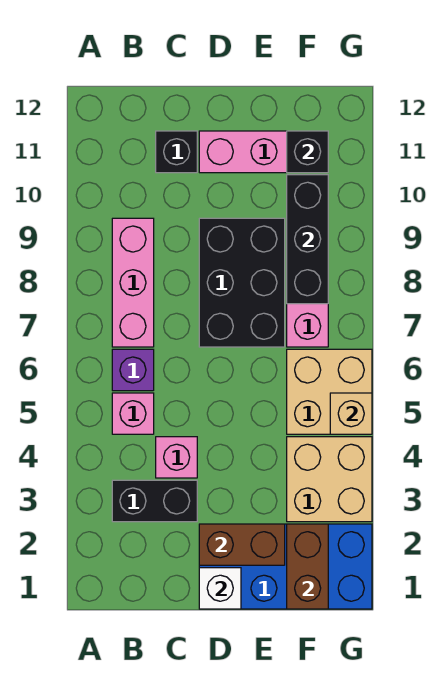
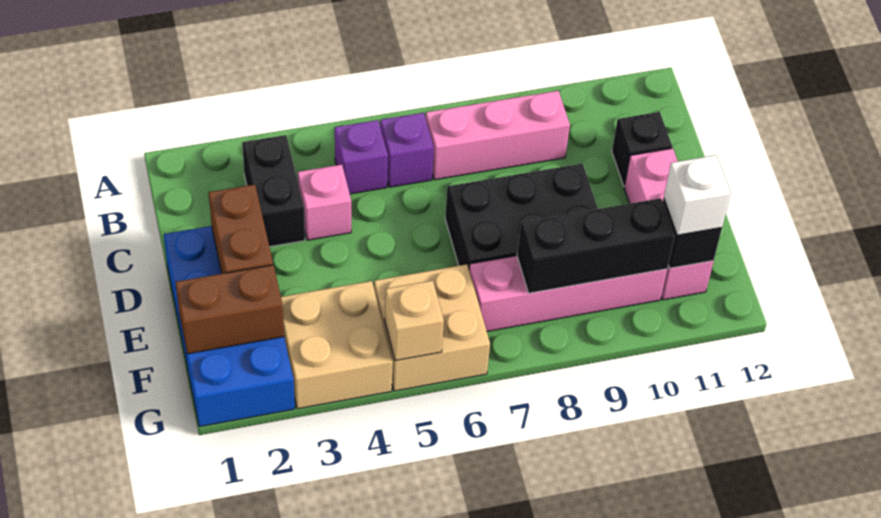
pink brick B5 level 1 -> purple brick B5 level 1
white brick D1 level 2 -> white brick F11 level 3

